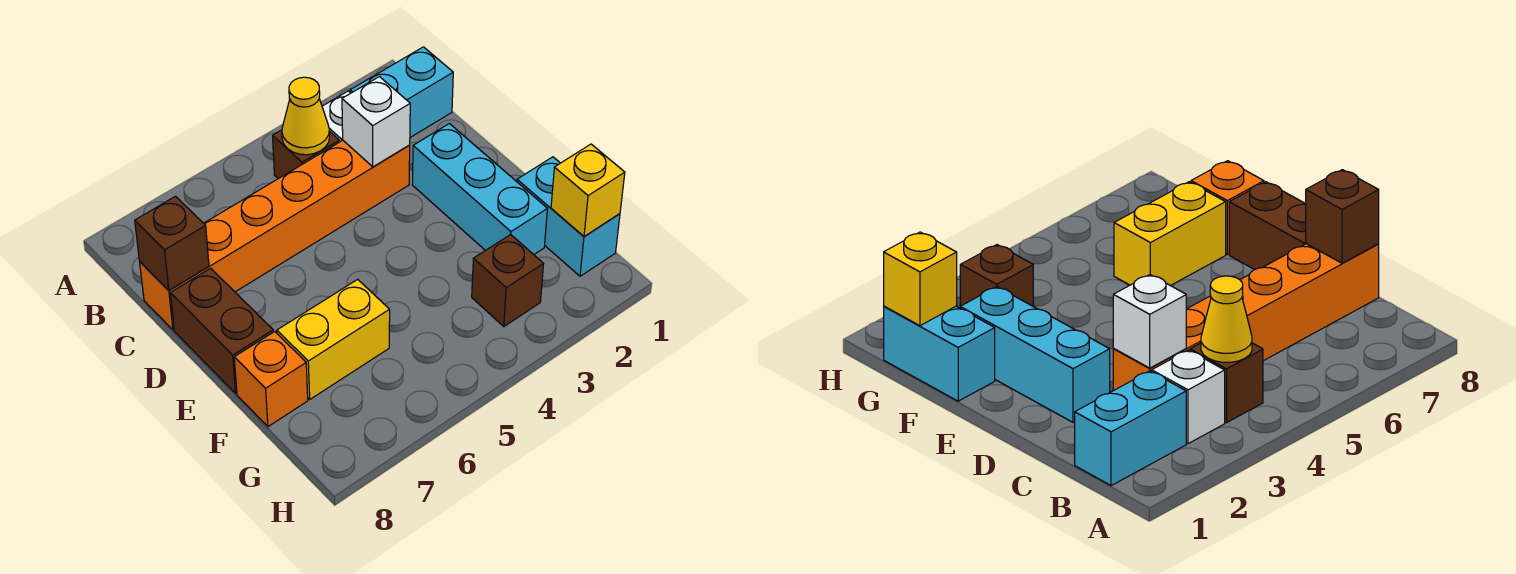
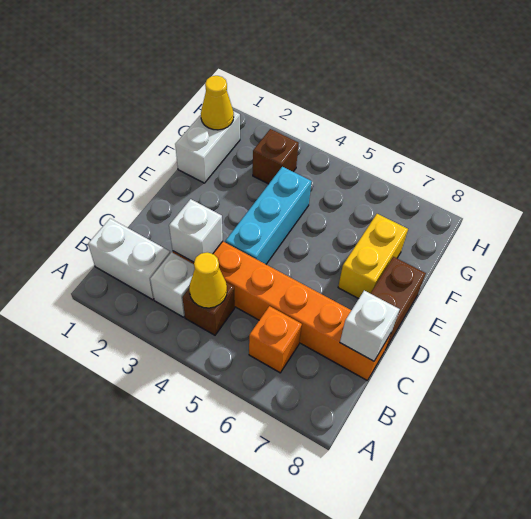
cyan brick B1:B2 level 1 -> white brick B1:B2 level 1
brown brick C8 level 2 -> white brick C8 level 2
cyan brick D2:F2 level 1 -> cyan brick D4:F4 level 1
cyan brick F1:G1 level 1 -> white brick F1:G1 level 1
yellow brick F6:F7 level 1 -> yellow brick E7:F7 level 1
orange brick F8 level 1 -> orange brick B6 level 1
yellow brick G1 level 2 -> yellow cone G1 level 2

